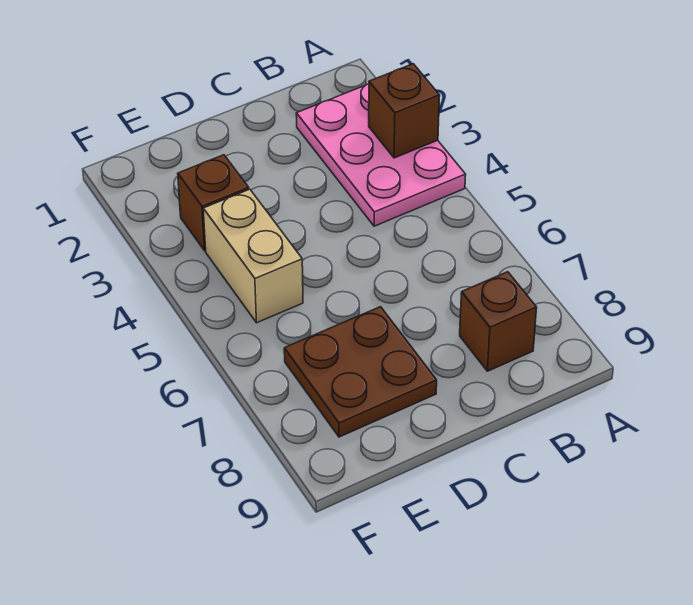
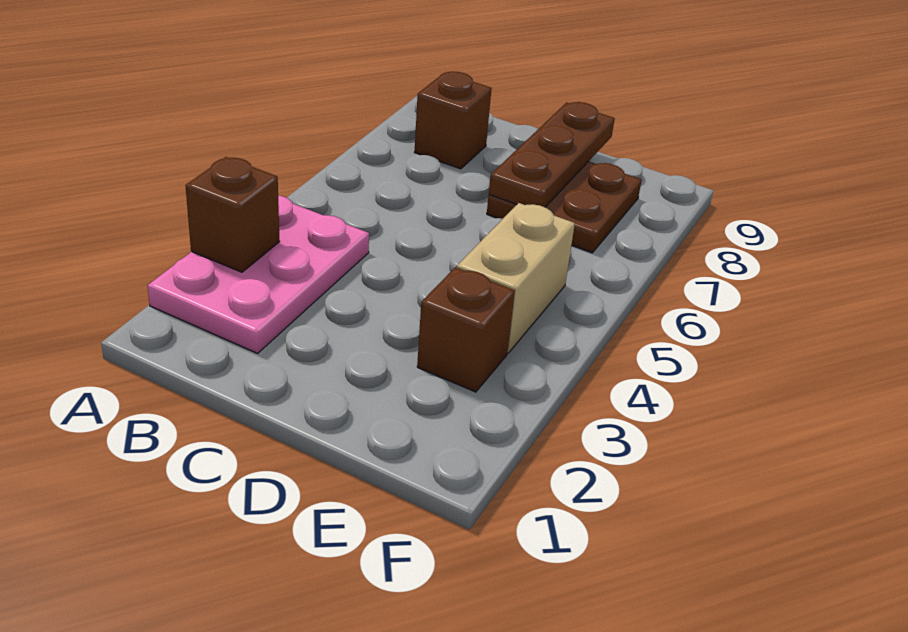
none -> brown plate D7:D9 level 2

